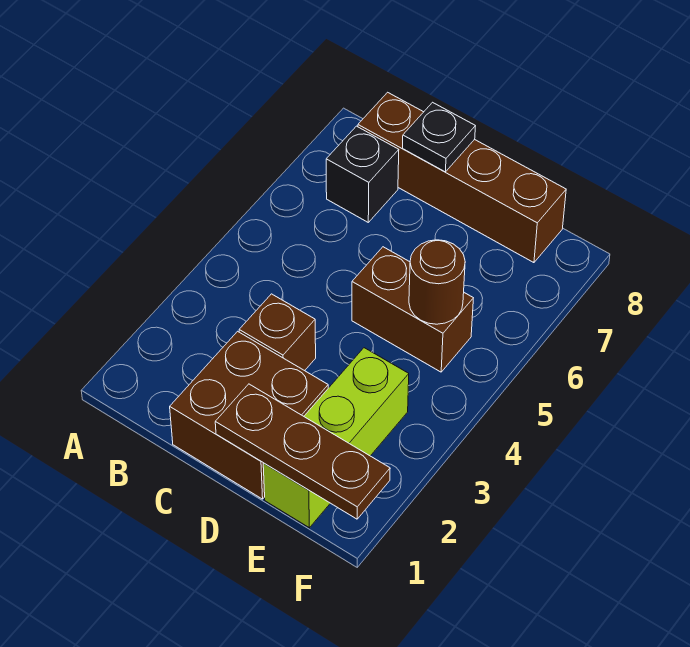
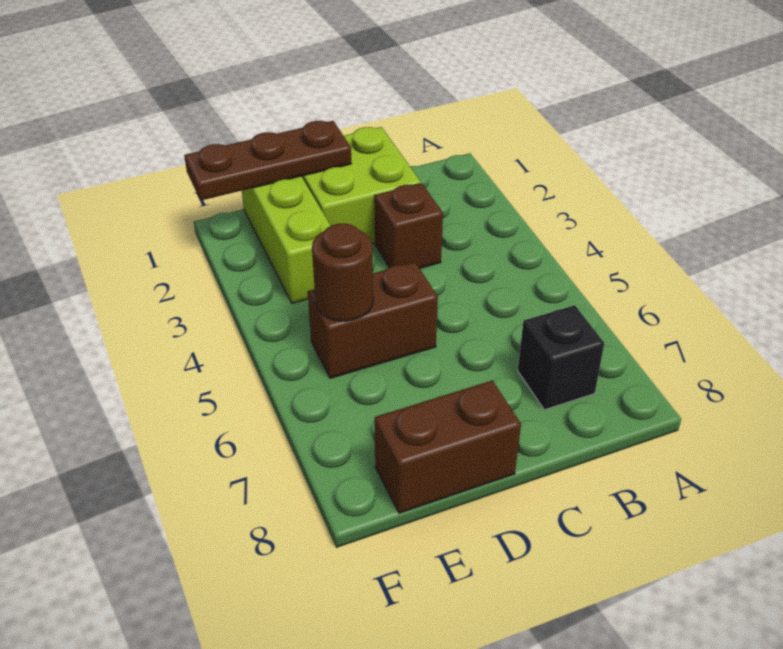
brown brick B8:E8 level 1 -> brown brick D8:E8 level 1
brown brick C1:D2 level 1 -> lime brick C1:D2 level 1
black plate C8 level 2 -> none

